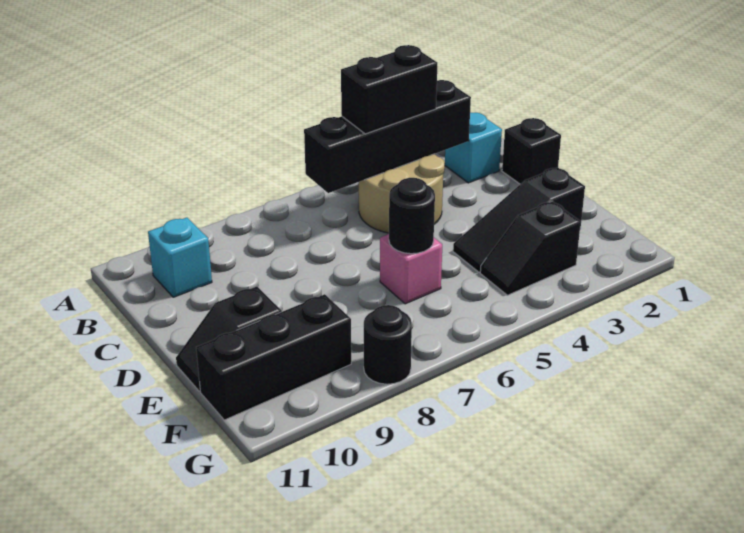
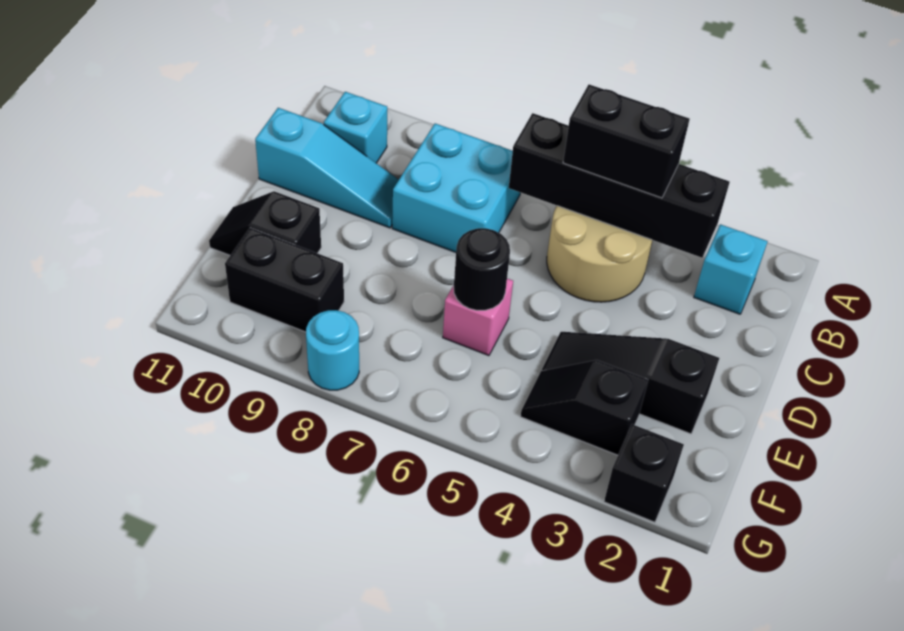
none -> cyan brick B7:C8 level 1
black brick C1 level 1 -> black brick G2 level 1
none -> cyan slope C9:C11 level 1 top 11
black brick F9:F11 level 1 -> black brick F9:F10 level 1
black round brick G8 level 1 -> cyan round brick G8 level 1

